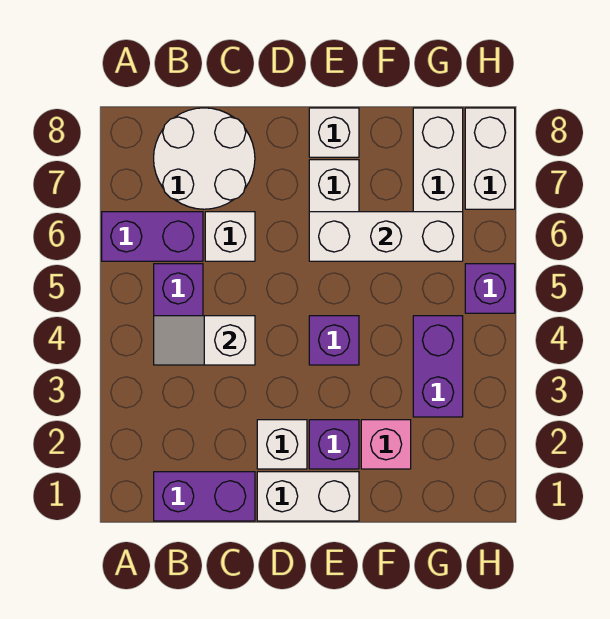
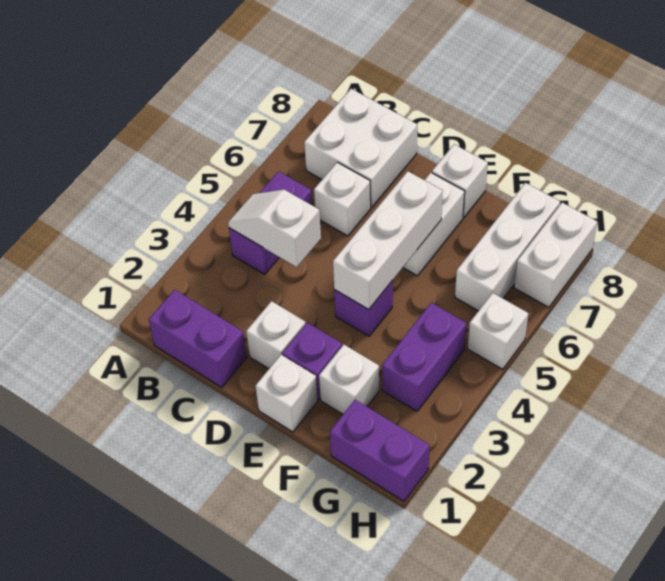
purple brick A6:B6 level 1 -> purple brick G1:H1 level 1
white round brick B7:C8 level 1 -> white brick B7:C8 level 1
white brick D1:E1 level 1 -> white brick E1 level 1
white brick E6:G6 level 2 -> white brick E4:E6 level 2
pink brick F2 level 1 -> white brick F2 level 1
purple brick H5 level 1 -> white brick H5 level 1

